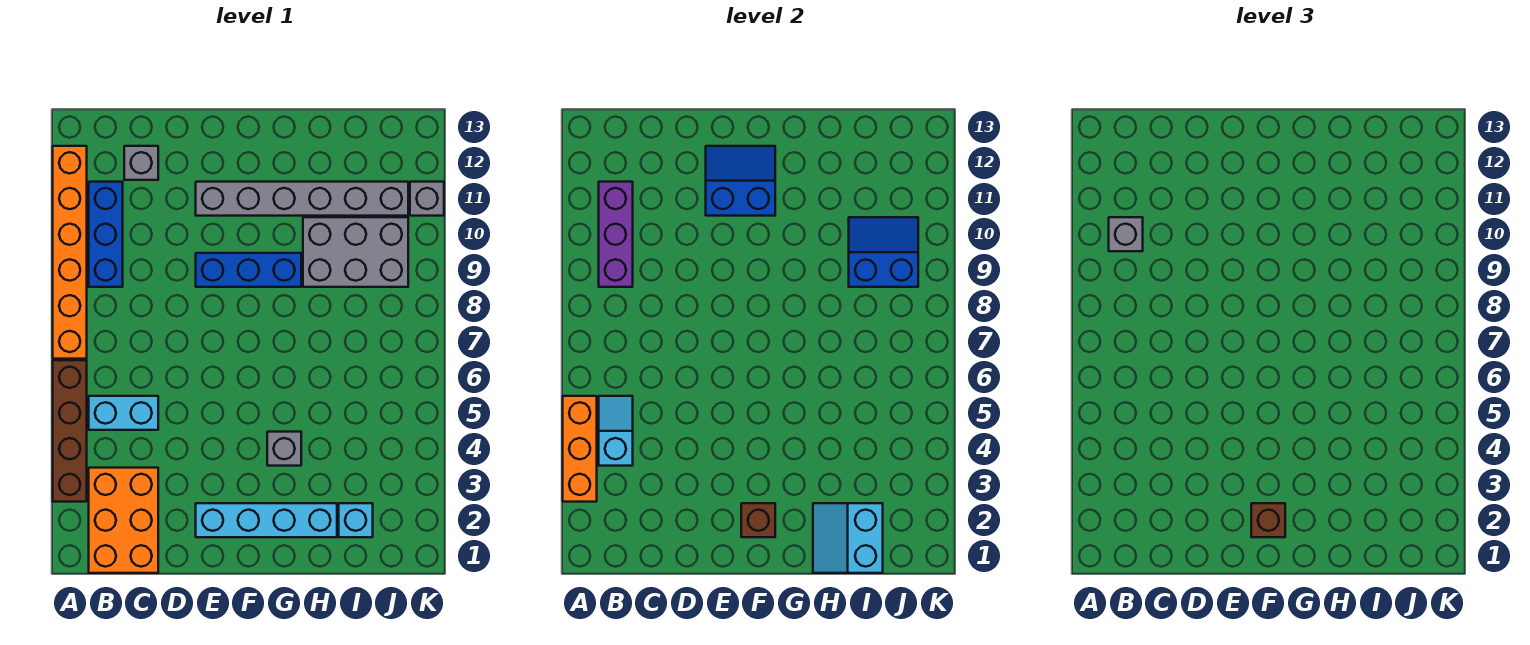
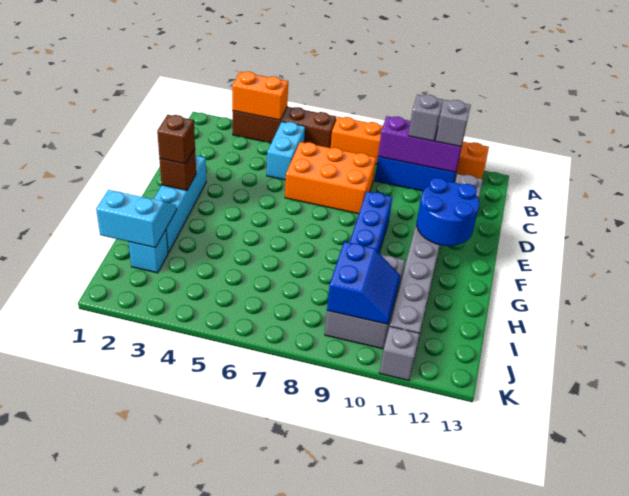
orange brick A3:A5 level 2 -> orange brick A3:A4 level 2
orange brick B1:C3 level 1 -> orange brick C6:D8 level 1
cyan slope B4:B5 level 2 top 4 -> none
blue slope E11:F12 level 2 top 11 -> blue round brick E11:F12 level 2
grey brick G4 level 1 -> grey brick B11 level 3

